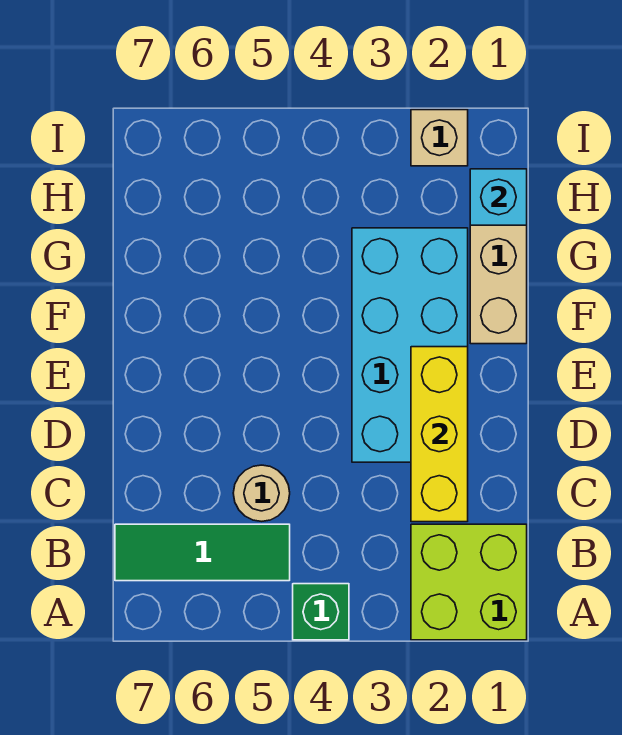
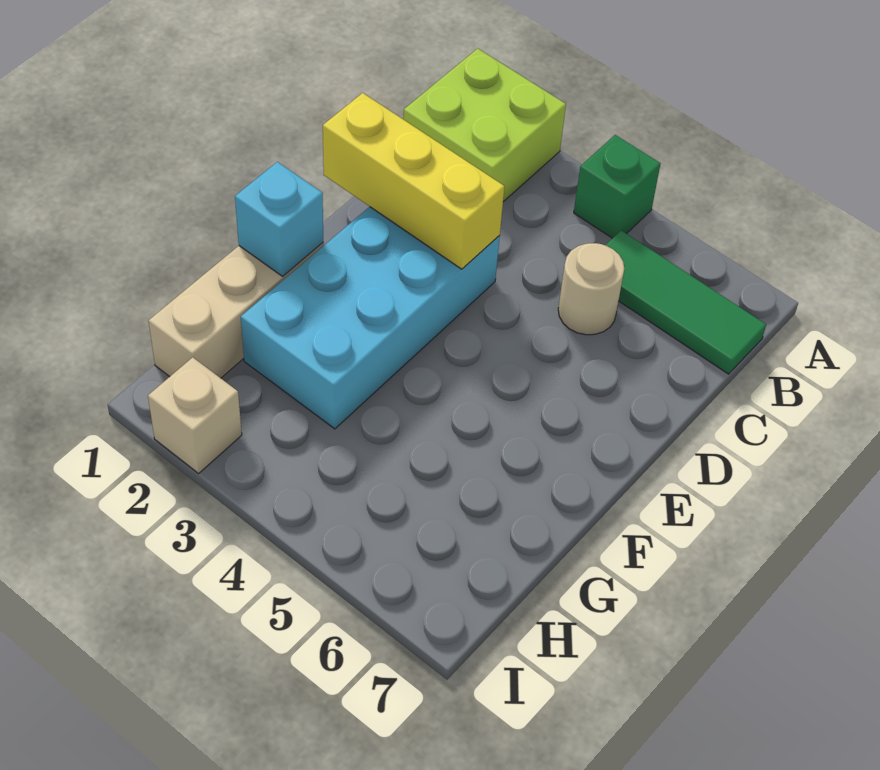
yellow brick C2:E2 level 2 -> yellow brick D1:D3 level 2
cyan brick H1 level 2 -> cyan brick F1 level 2

